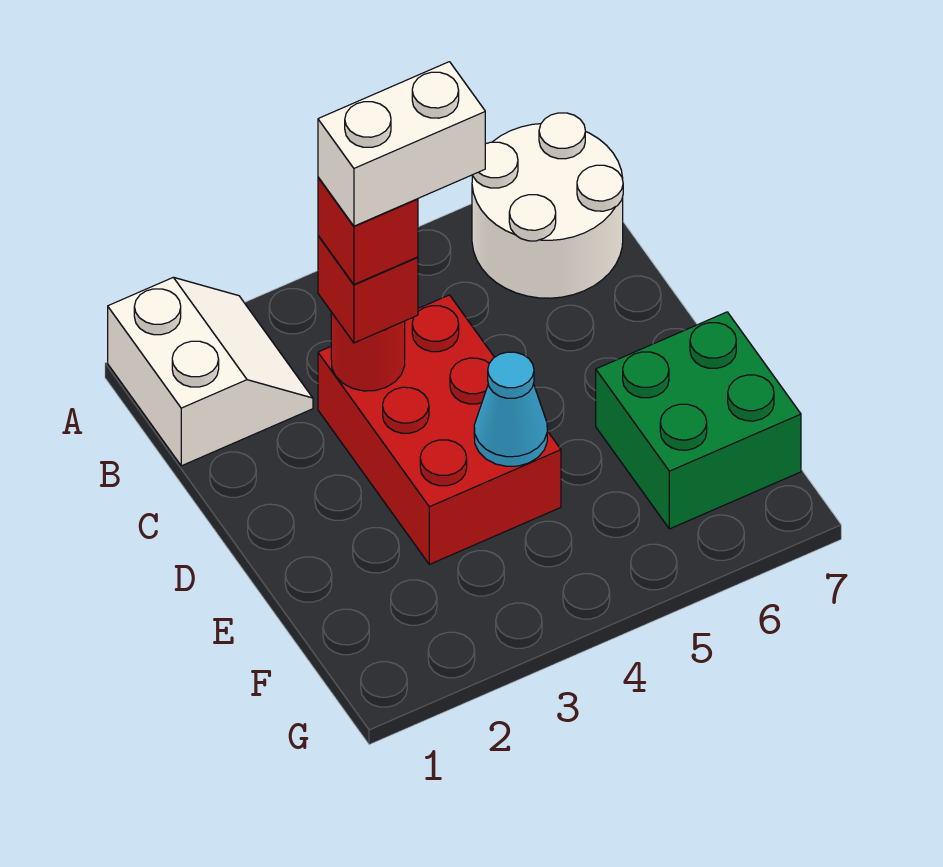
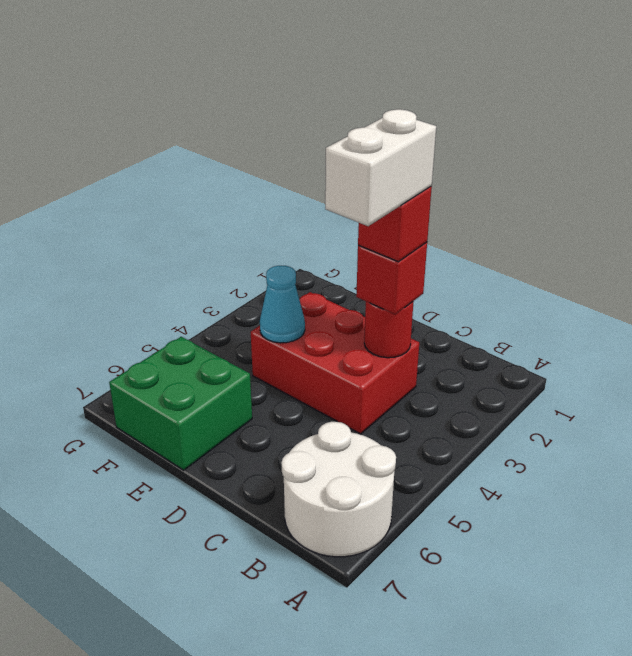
white slope A1:B2 level 1 top 1 -> none

